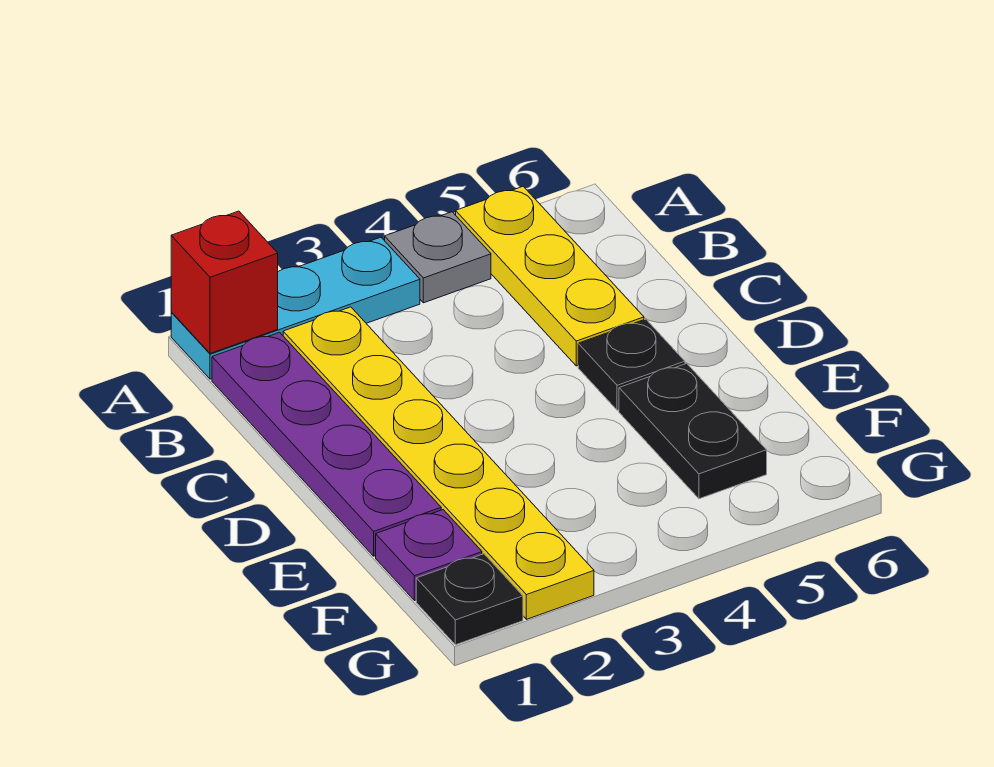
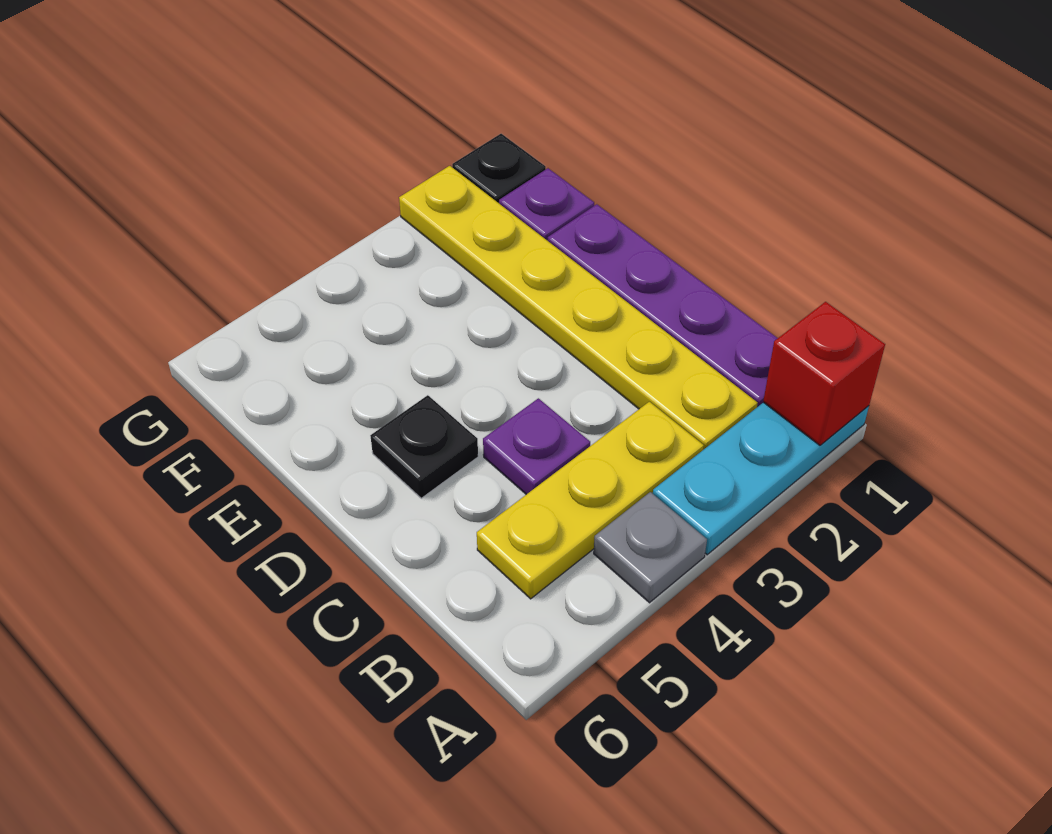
yellow plate A5:C5 level 1 -> yellow plate B3:B5 level 1
none -> purple plate C4 level 1
black plate E5:F5 level 1 -> none

